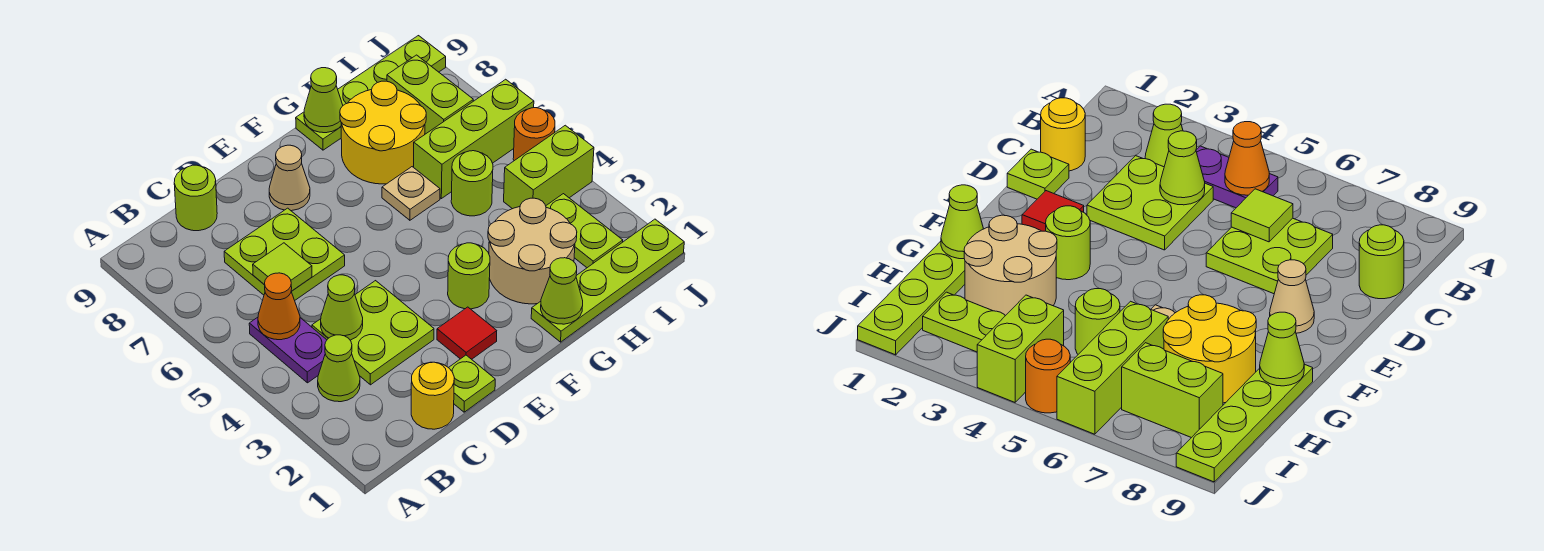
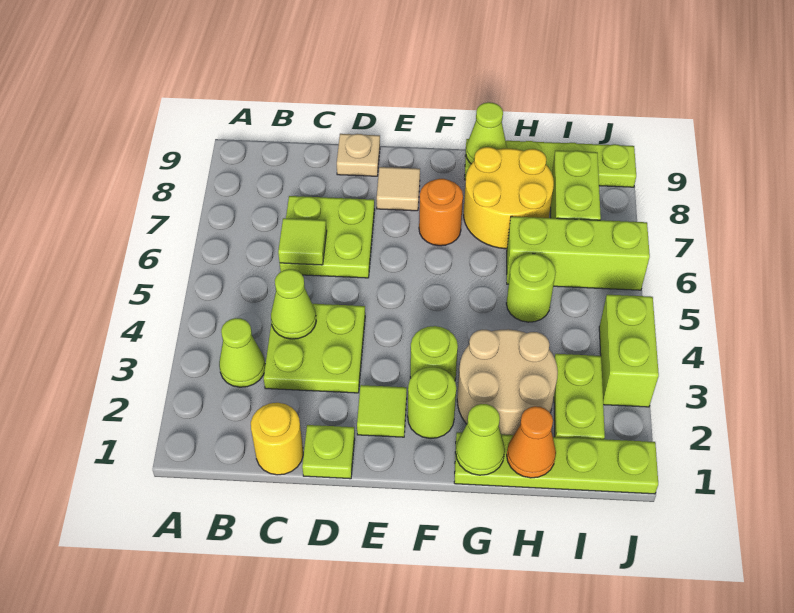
purple plate B4:B5 level 1 -> none
orange cone B5 level 2 -> orange cone H1 level 2
lime round brick C9 level 1 -> lime round brick F2 level 1
red tile E2 level 1 -> lime tile E2 level 1
tan cone E8 level 1 -> tan tile E8 level 1
tan plate G6 level 1 -> tan plate D9 level 1
lime brick I4:J4 level 1 -> lime brick J3:J4 level 1
orange round brick J5 level 1 -> orange round brick F7 level 1

